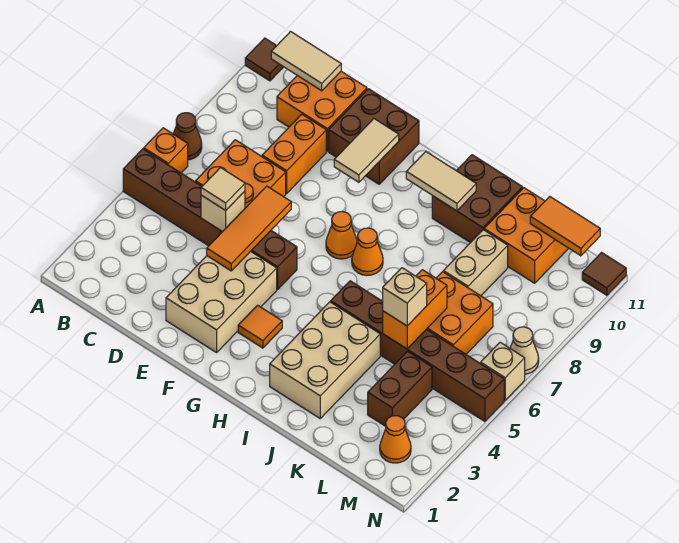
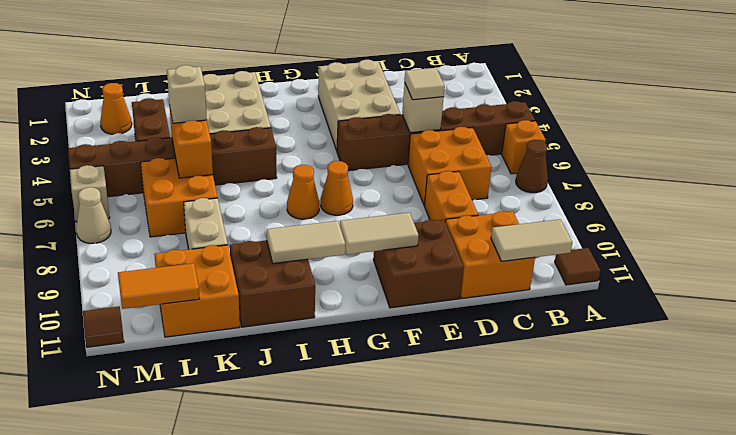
orange tile E4:E6 level 2 -> none
tan tile F9:F10 level 2 -> tan tile F10:G10 level 2
orange tile G3 level 1 -> none

